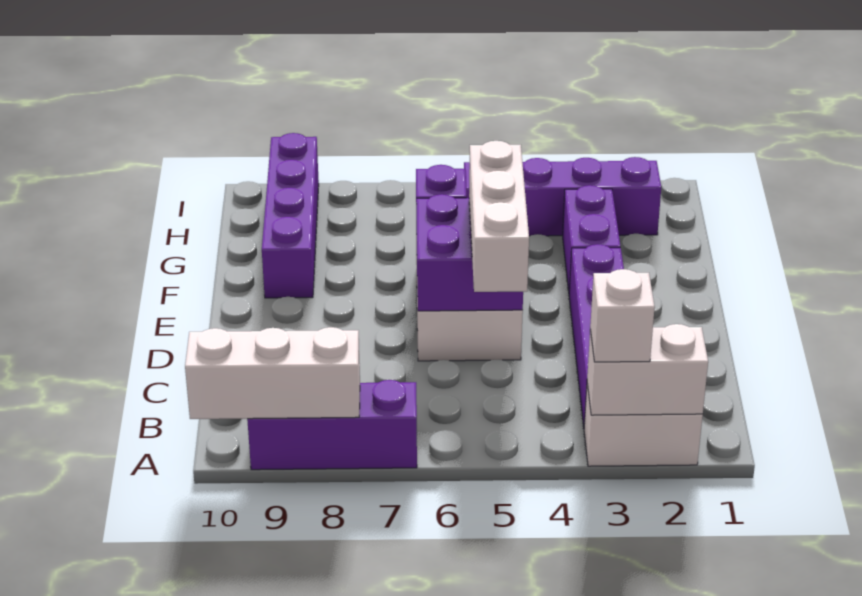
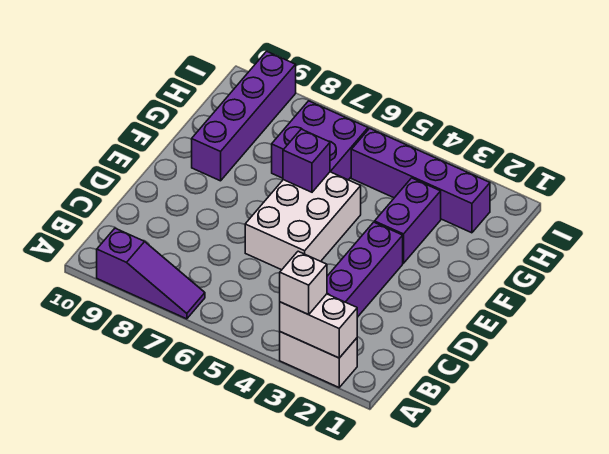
purple brick A7:A9 level 1 -> purple slope A7:A9 level 1 top 9
white brick A8:A10 level 2 -> none
white brick C5:E5 level 3 -> none
purple brick D5:E6 level 2 -> purple brick G6:H7 level 1

